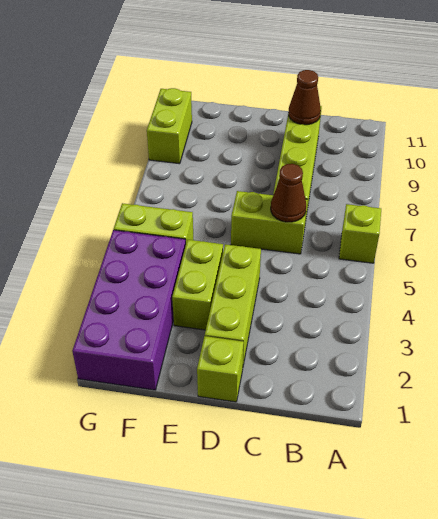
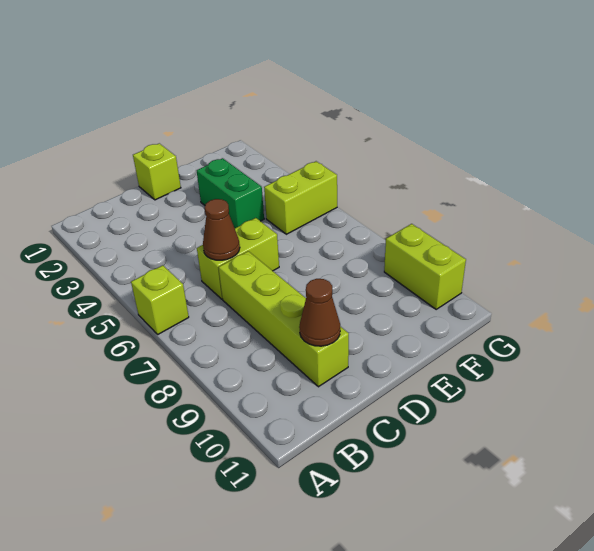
lime brick D2:D4 level 1 -> none
lime brick E3:E4 level 1 -> green brick E3:E4 level 1
purple brick F1:G4 level 1 -> none

